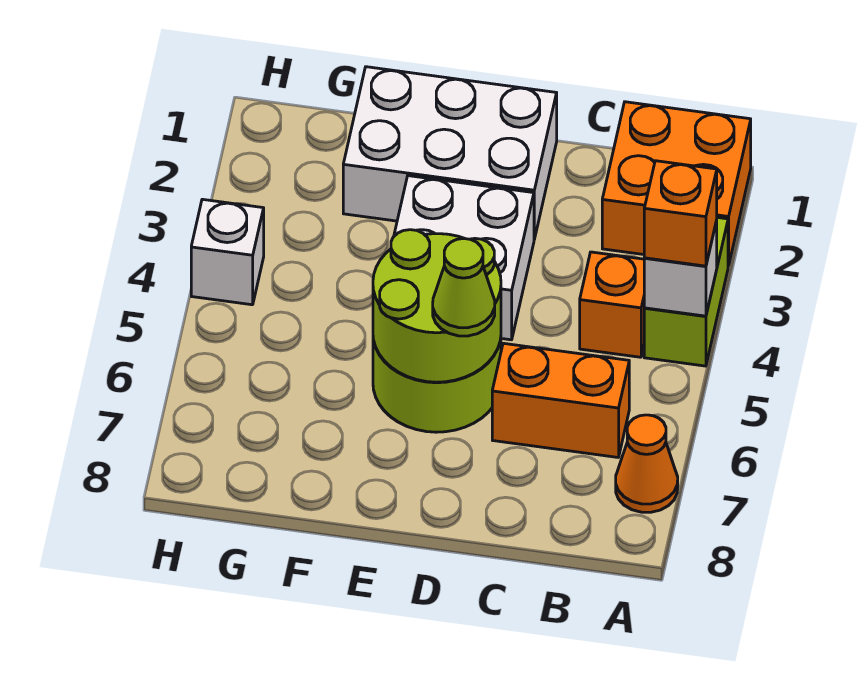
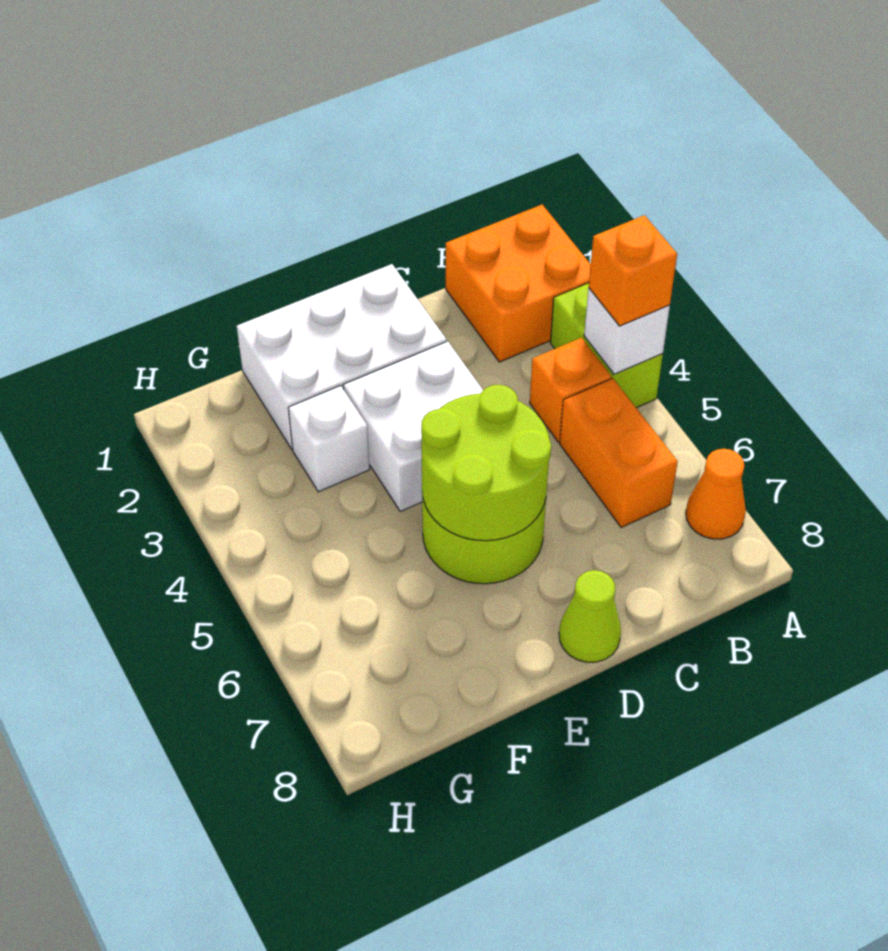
orange brick B6:C6 level 1 -> orange brick B5:B6 level 1
lime cone D6 level 3 -> lime cone D8 level 1
white brick H4 level 1 -> white brick F3 level 1

